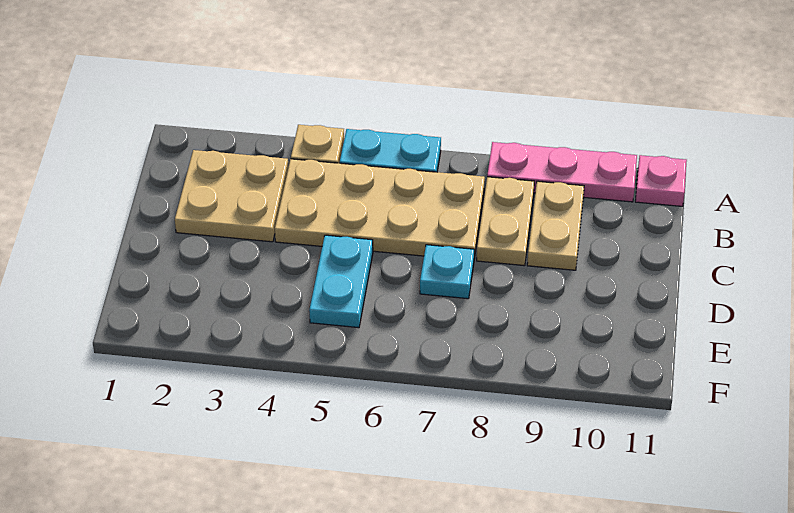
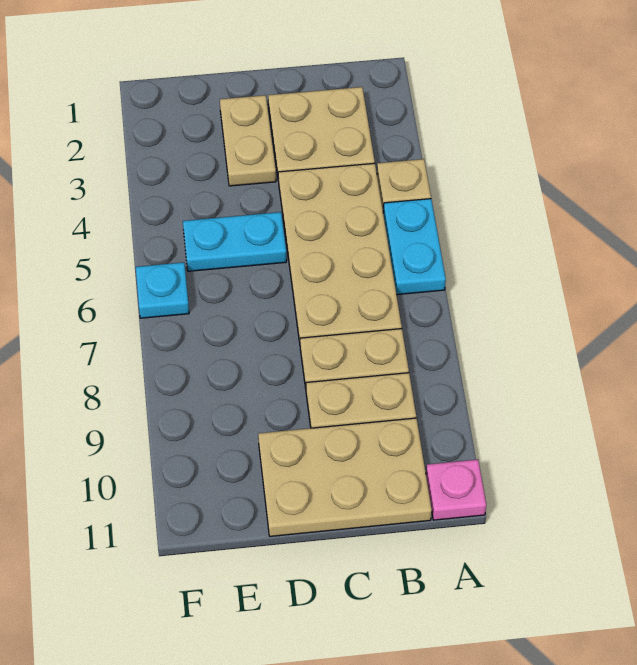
pink plate A8:A10 level 1 -> none
none -> tan plate B10:D11 level 1
none -> tan plate D2:D3 level 1
cyan plate D7 level 1 -> cyan plate F6 level 1

